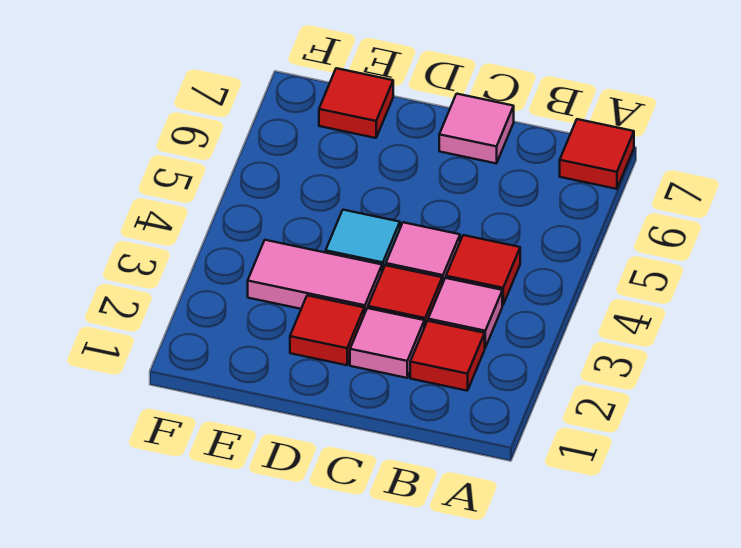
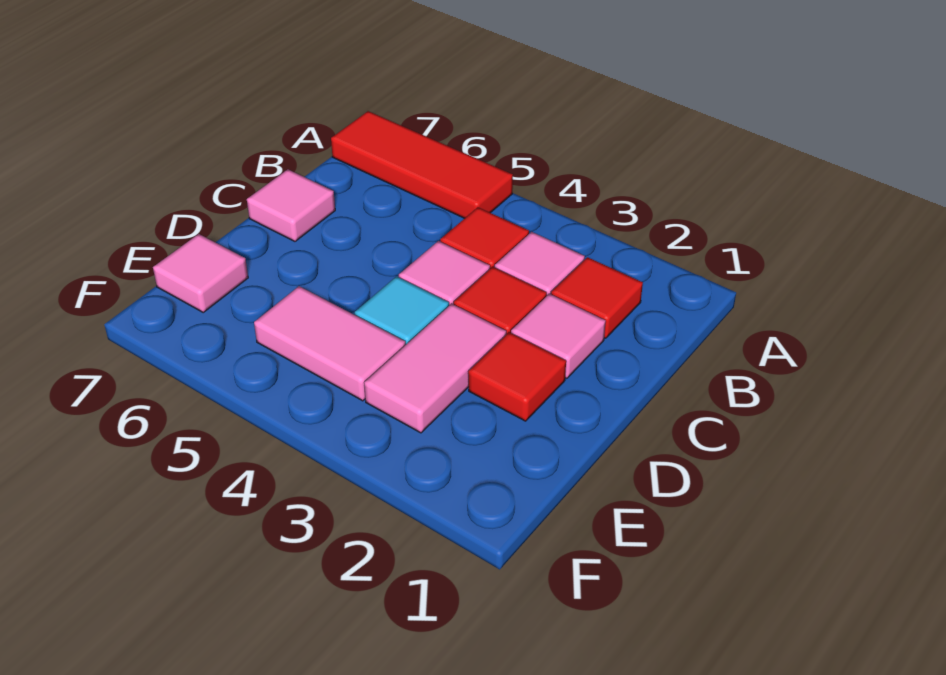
red tile A7 level 1 -> red tile A5:A7 level 1
none -> pink tile E4:E5 level 1
red tile E7 level 1 -> pink tile E7 level 1

